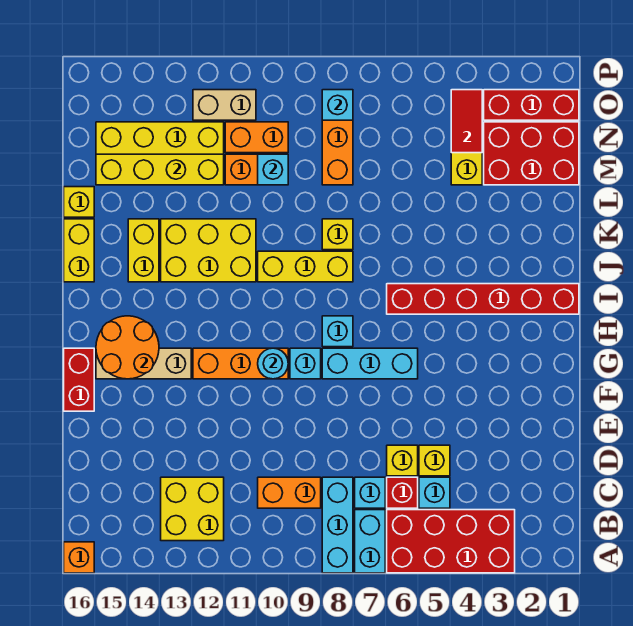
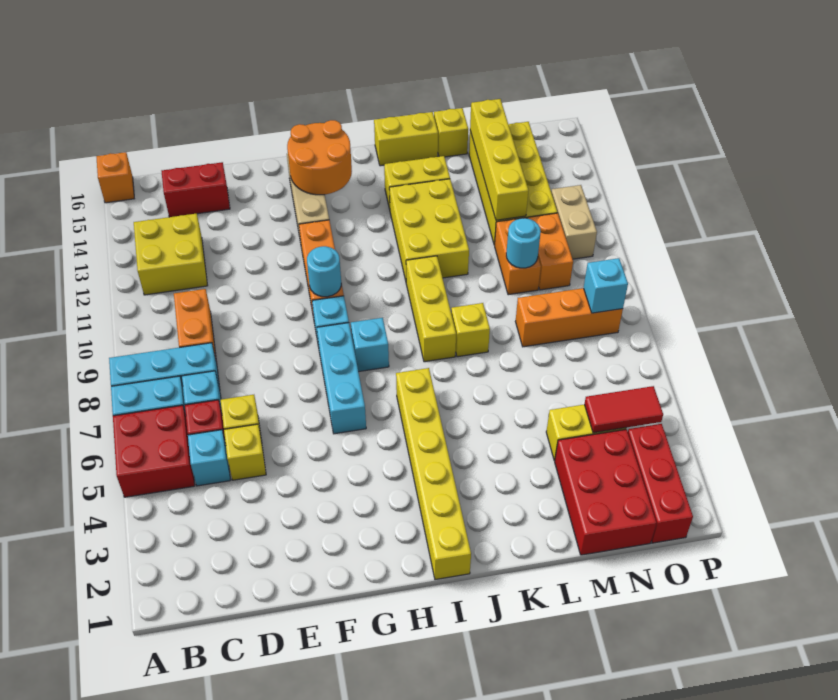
red brick A3:B6 level 1 -> red brick A5:B6 level 1
red brick F16:G16 level 1 -> red brick C15:D15 level 1
red brick I1:I6 level 1 -> yellow brick I1:I6 level 1
cyan brick M10 level 2 -> cyan round brick M10 level 2

